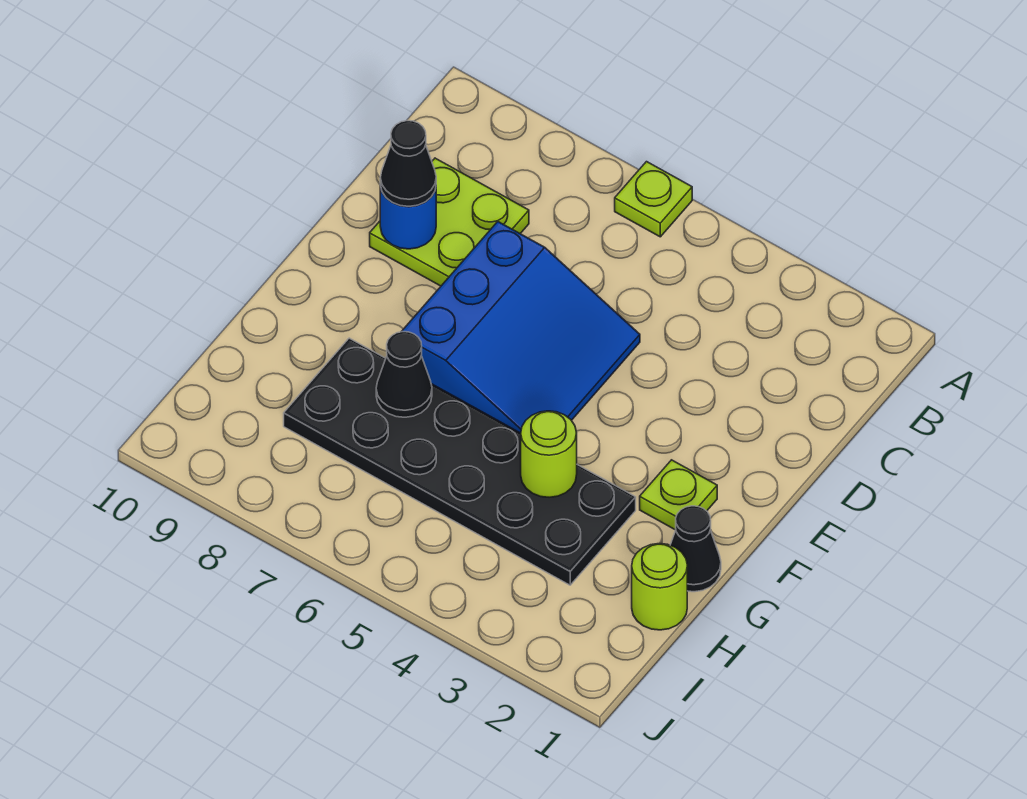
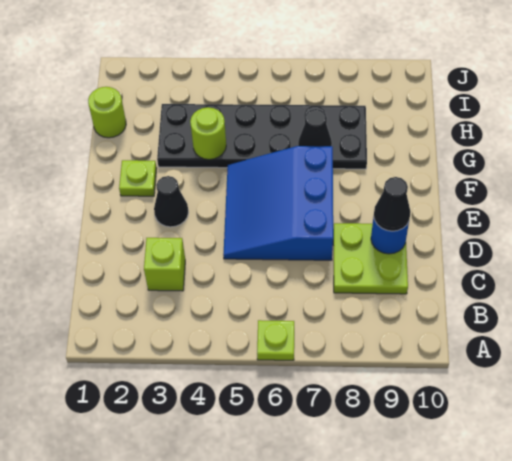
none -> lime brick C3 level 1
black cone G1 level 1 -> black cone E3 level 1

